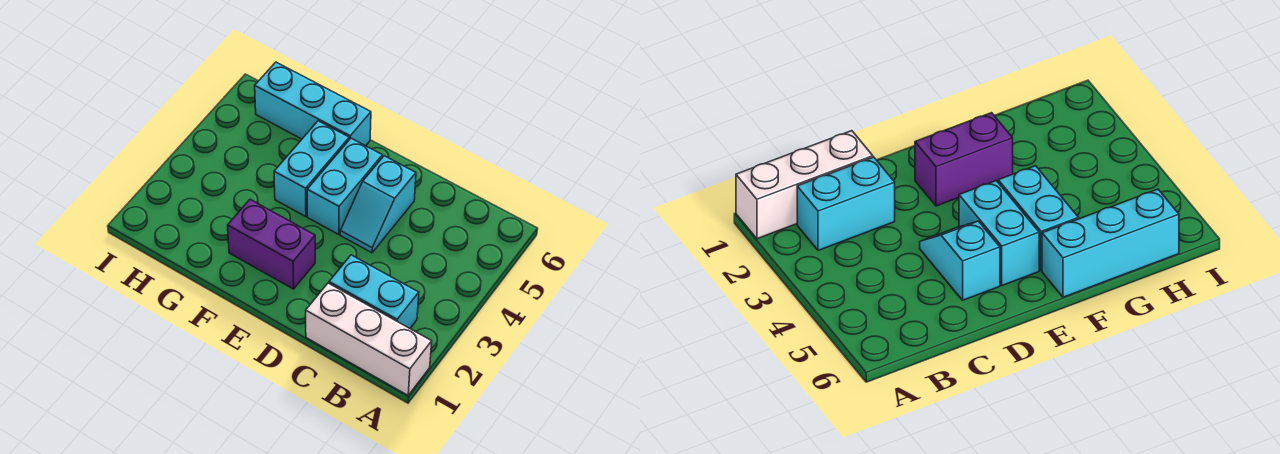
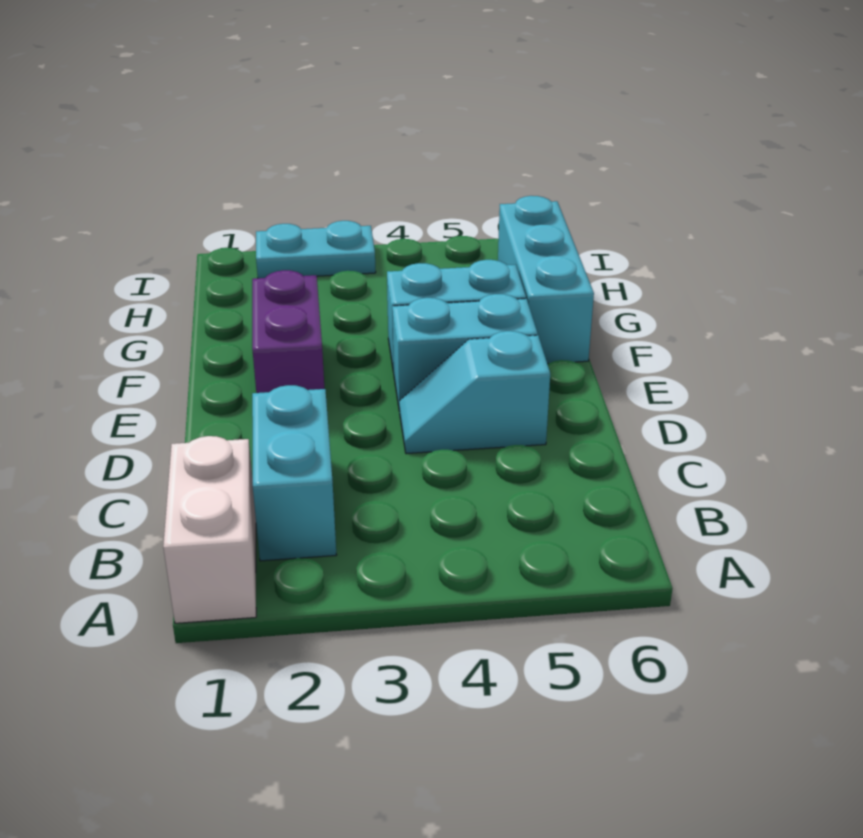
white brick A1:C1 level 1 -> white brick A1:B1 level 1
none -> cyan plate I2:I3 level 1

